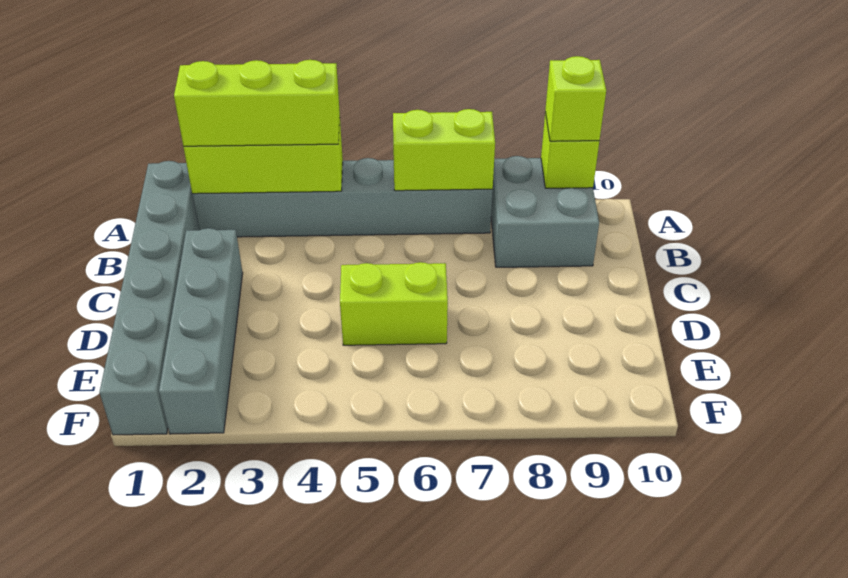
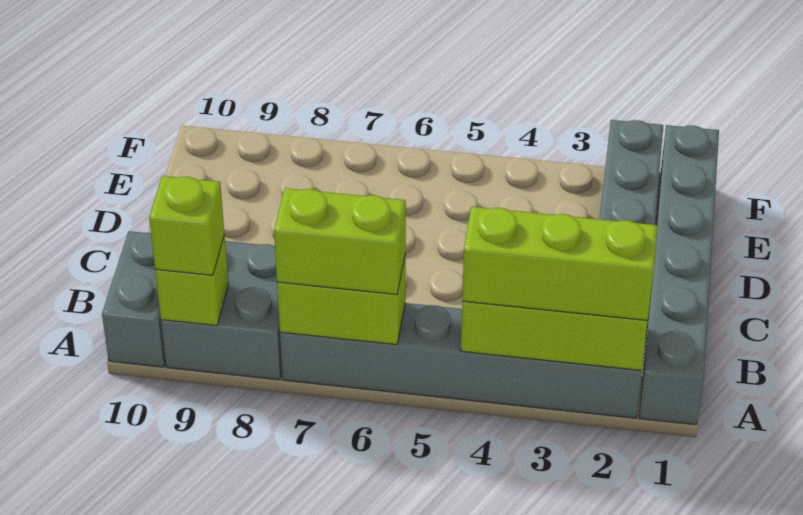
none -> grey brick A10:B10 level 1
lime brick D5:D6 level 1 -> lime brick A6:A7 level 3

